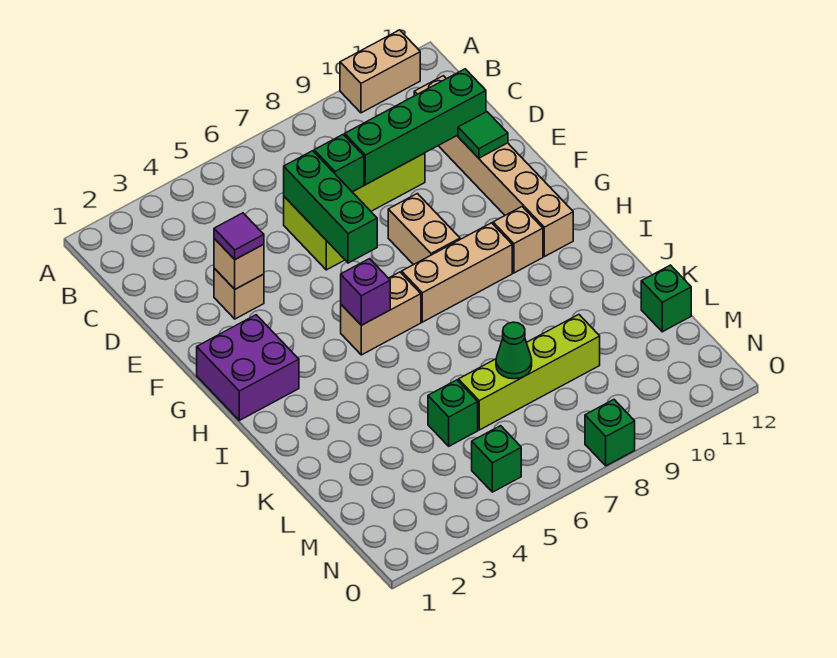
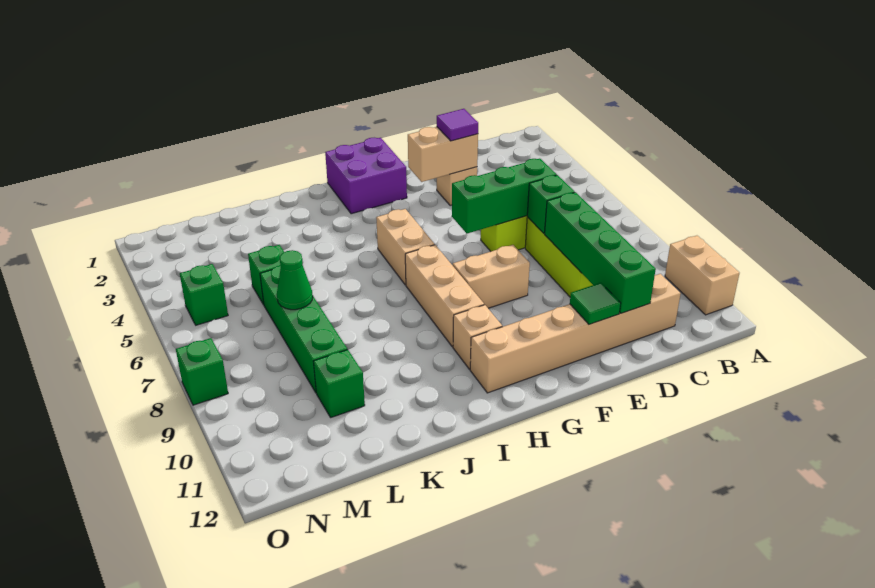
tan brick E3 level 2 -> tan brick E3:F3 level 2
purple brick H5 level 2 -> none
lime brick L6:L9 level 1 -> green brick L6:L9 level 1
green brick L12 level 1 -> green brick L10 level 1

